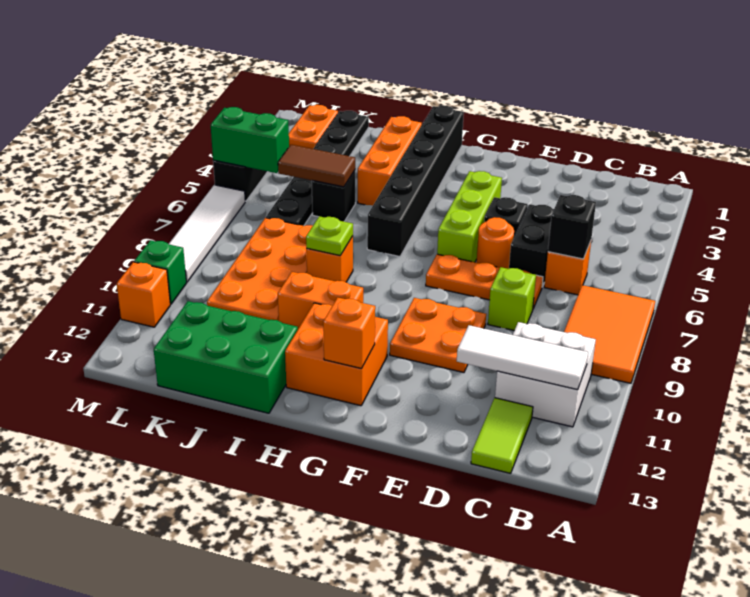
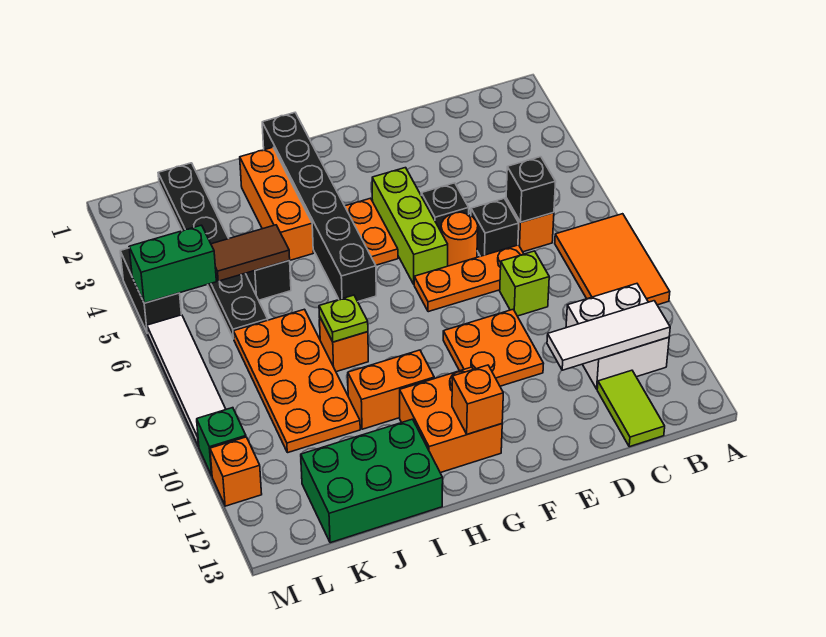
black brick D5:D6 level 1 -> black brick D6 level 1
orange plate L1:L2 level 1 -> orange plate G4:G5 level 1

